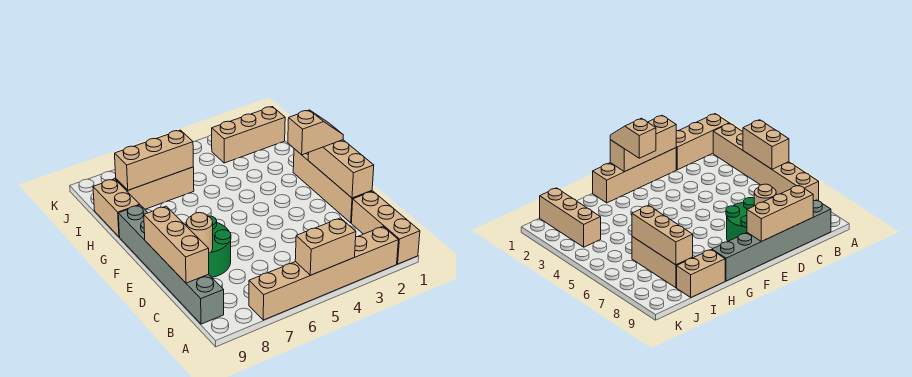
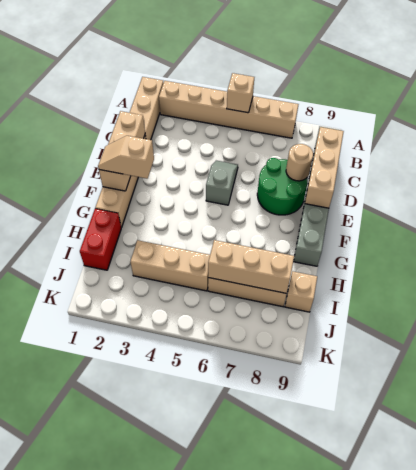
tan brick A4:A5 level 2 -> tan brick A5 level 2
none -> grey slope D5:E5 level 1 top E
none -> red brick H1:I1 level 1
tan brick H9:I9 level 1 -> tan brick I9 level 1
tan brick J1:J3 level 1 -> tan brick I3:I5 level 1

